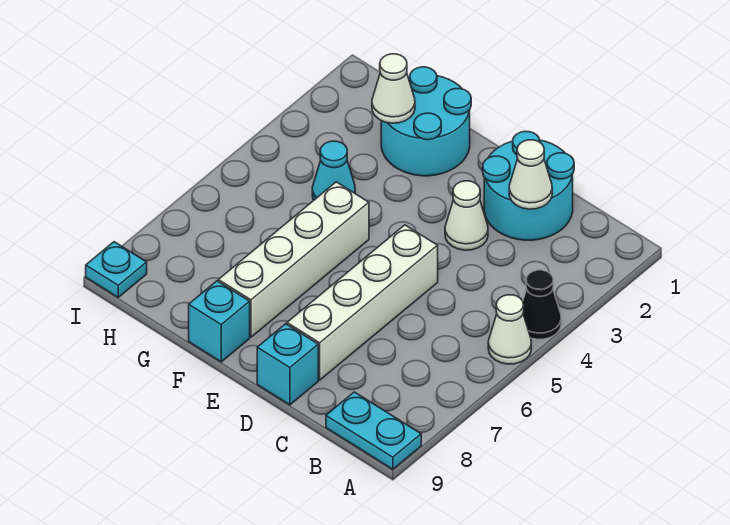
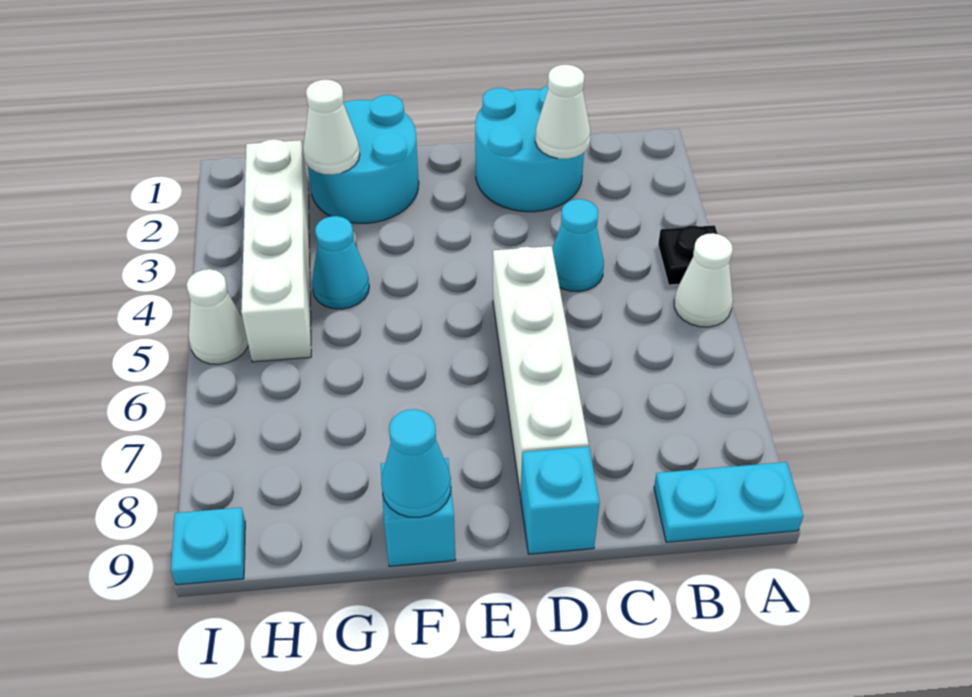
black cone A4 level 1 -> black plate A4 level 1
none -> cyan cone C4 level 1
white cone D3 level 1 -> white cone I5 level 1
white brick F5:F8 level 1 -> white brick H2:H5 level 1
none -> cyan cone F9 level 2

